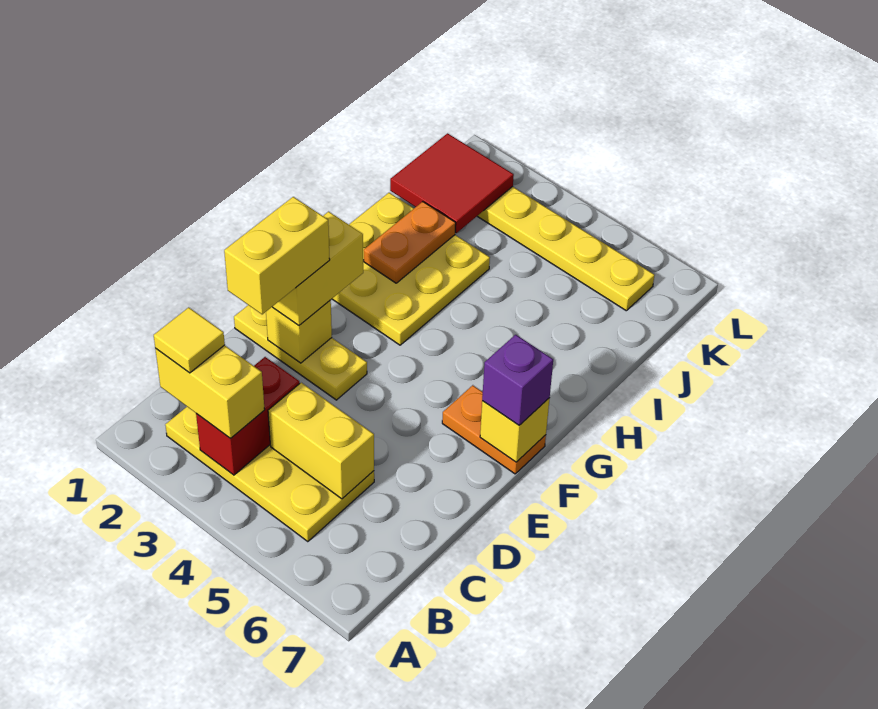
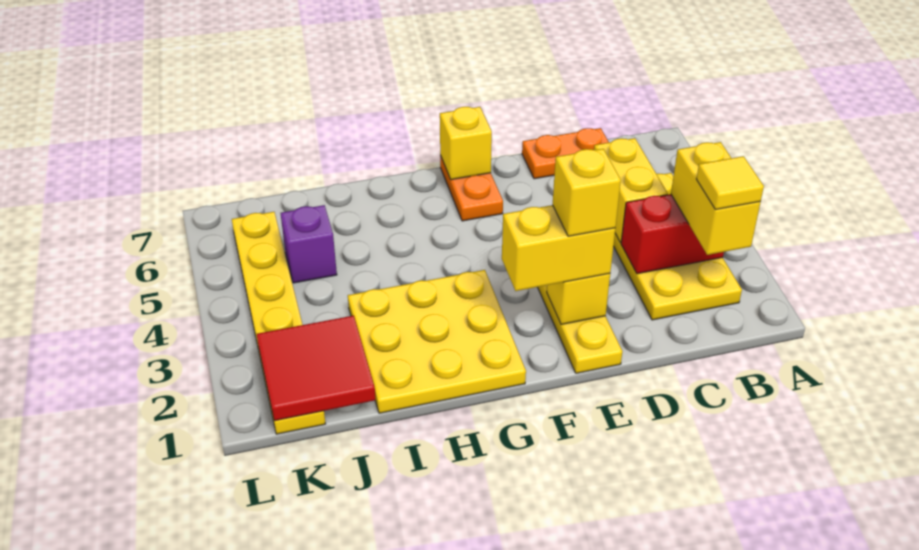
yellow brick D2:E2 level 4 -> yellow brick E2 level 4
purple brick F7 level 3 -> purple brick J5 level 1
orange plate H2:I2 level 2 -> orange plate C7:D7 level 1

